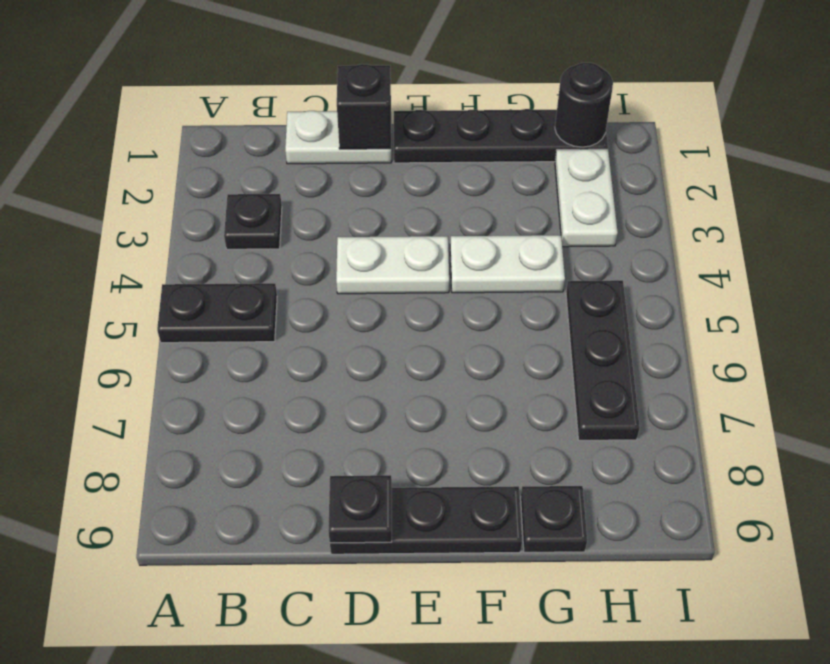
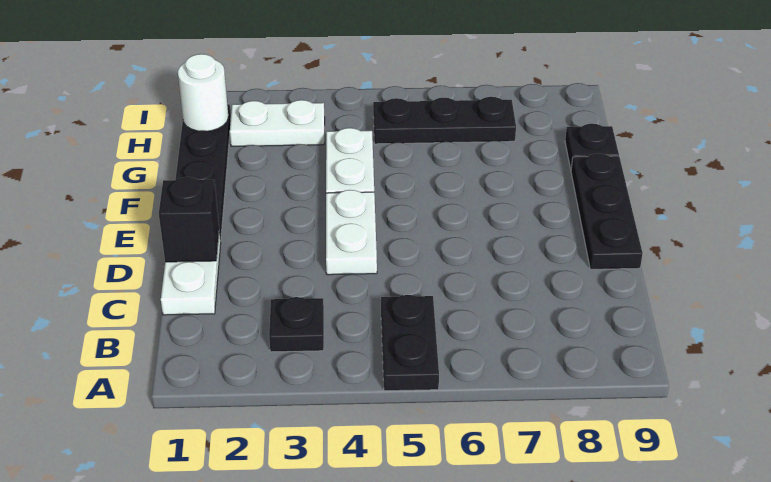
black plate D9 level 2 -> none
black round brick H1 level 2 -> white round brick H1 level 2

